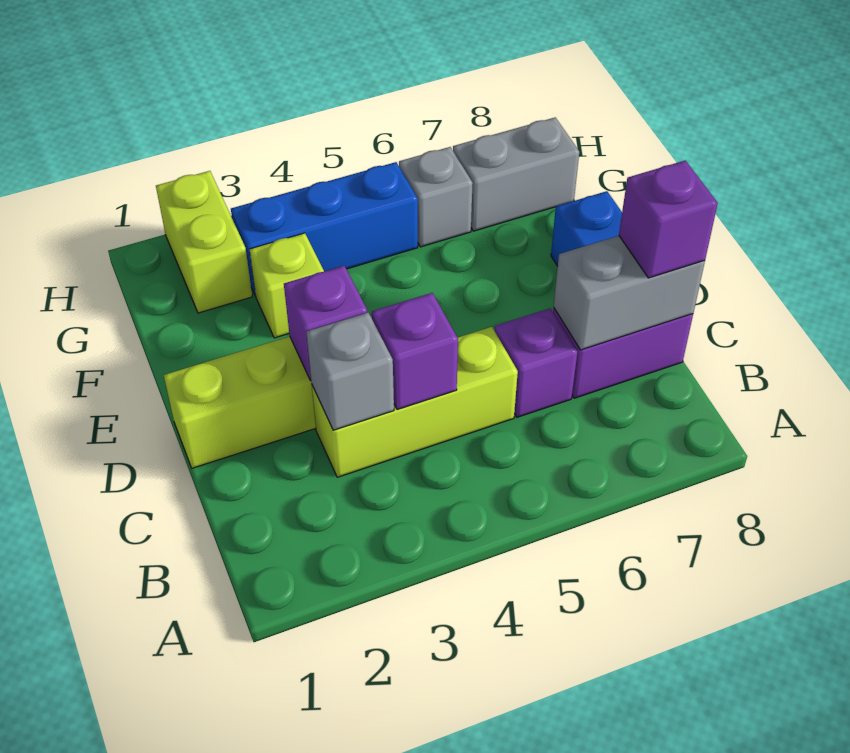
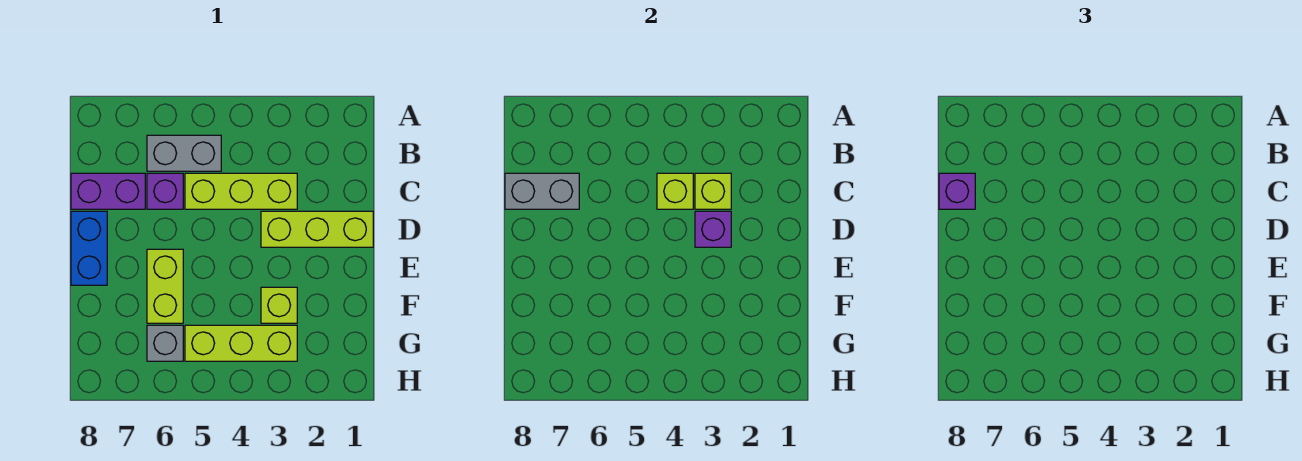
grey brick C3 level 2 -> lime brick C3 level 2
purple brick C4 level 2 -> lime brick C4 level 2
lime brick G2:H2 level 1 -> lime brick E6:F6 level 1
blue brick G3:G5 level 1 -> lime brick G3:G5 level 1
grey brick G7:G8 level 1 -> grey brick B5:B6 level 1

